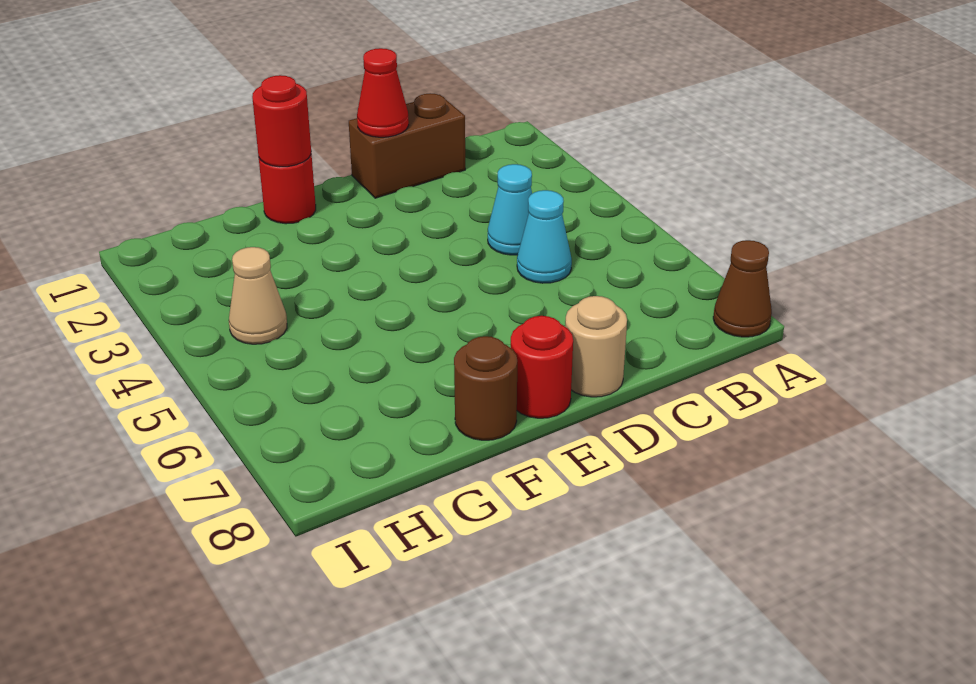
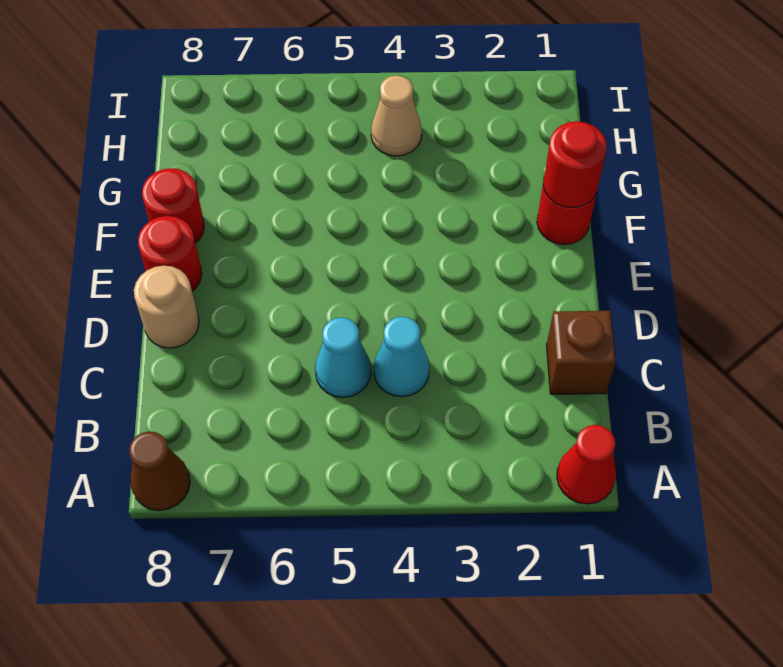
brown brick C1:D1 level 1 -> brown brick C1 level 1
red cone D1 level 2 -> red cone A1 level 1
brown round brick F8 level 1 -> red round brick F8 level 1

